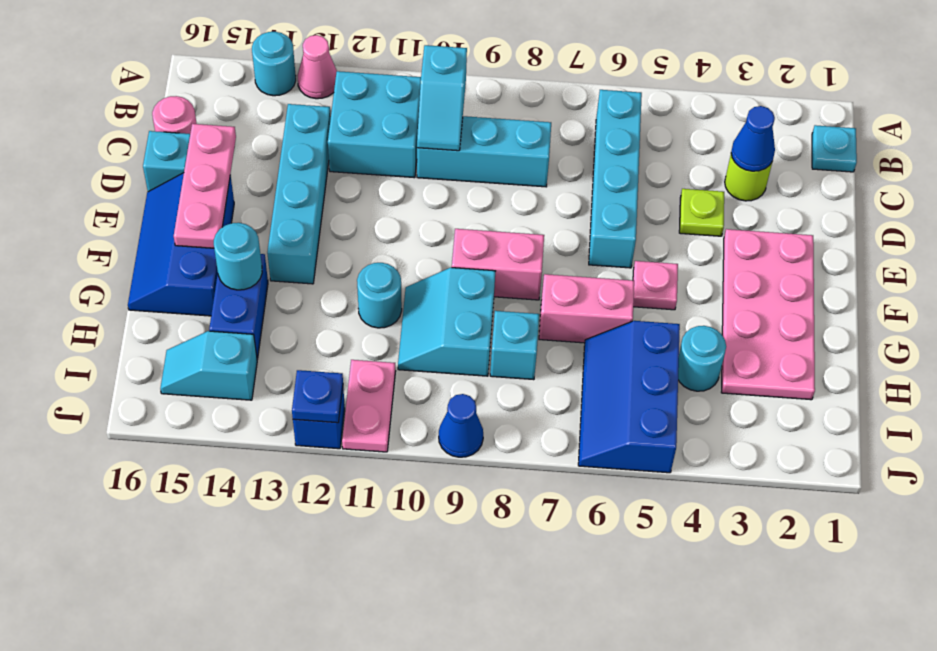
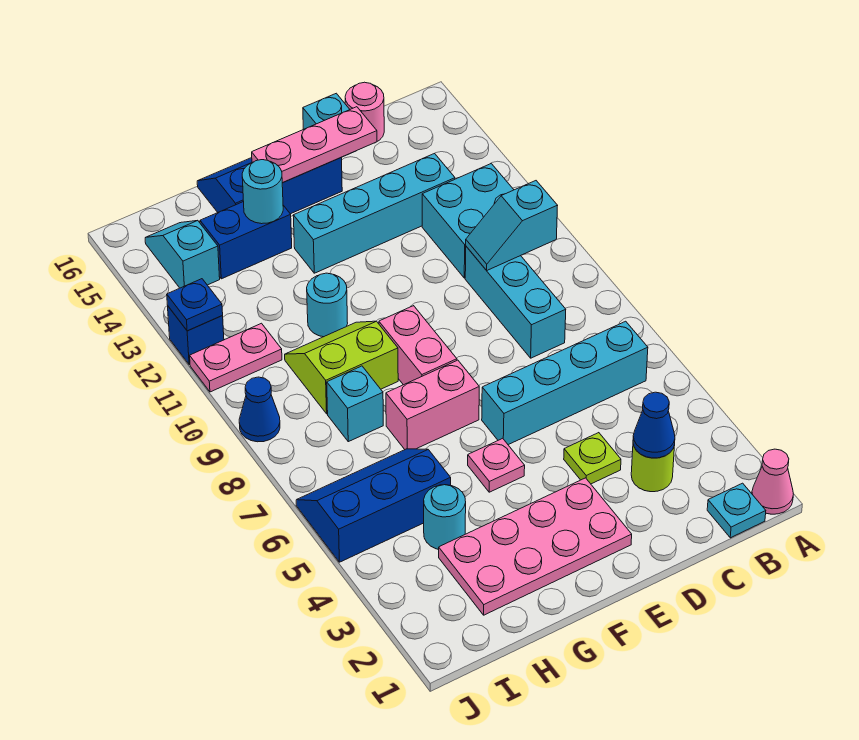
pink cone A13 level 1 -> pink cone A1 level 1
cyan round brick A14 level 1 -> none
pink brick G6:G7 level 1 -> pink brick F7:G7 level 1
cyan slope G9:H10 level 1 top 9 -> lime slope G9:H10 level 1 top 9

